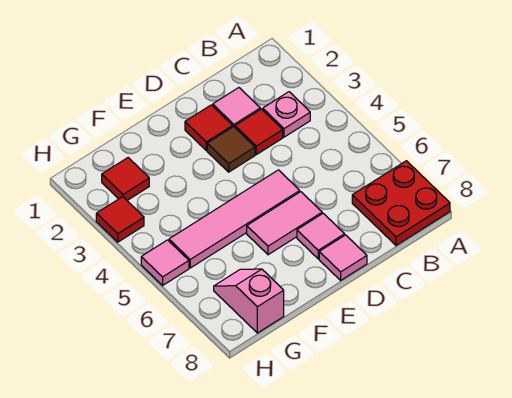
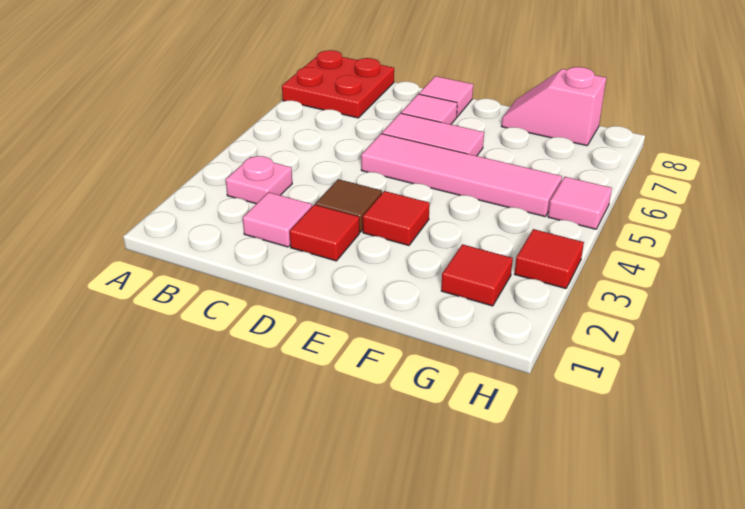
red tile C3 level 1 -> red tile E3 level 1
pink slope G7:G8 level 1 top 8 -> pink slope F8:G8 level 1 top G

